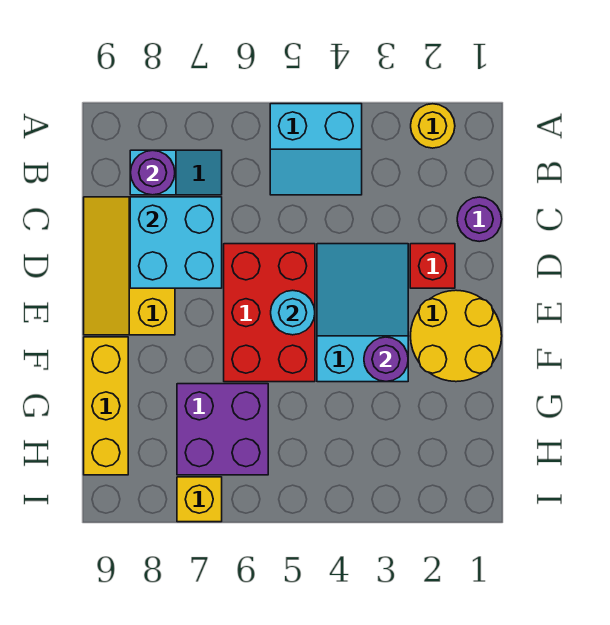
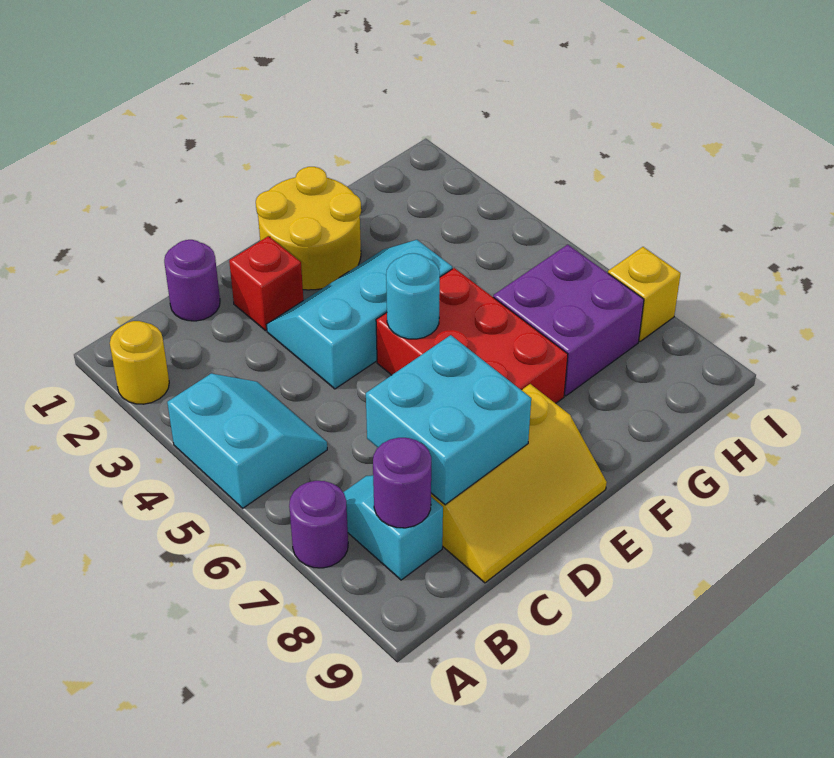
cyan slope D3:F4 level 1 top F -> cyan slope D3:F4 level 1 top 4
red brick D5:F6 level 1 -> red brick E5:F7 level 1
purple round brick F3 level 2 -> purple round brick A7 level 1
yellow brick F9:H9 level 1 -> none

